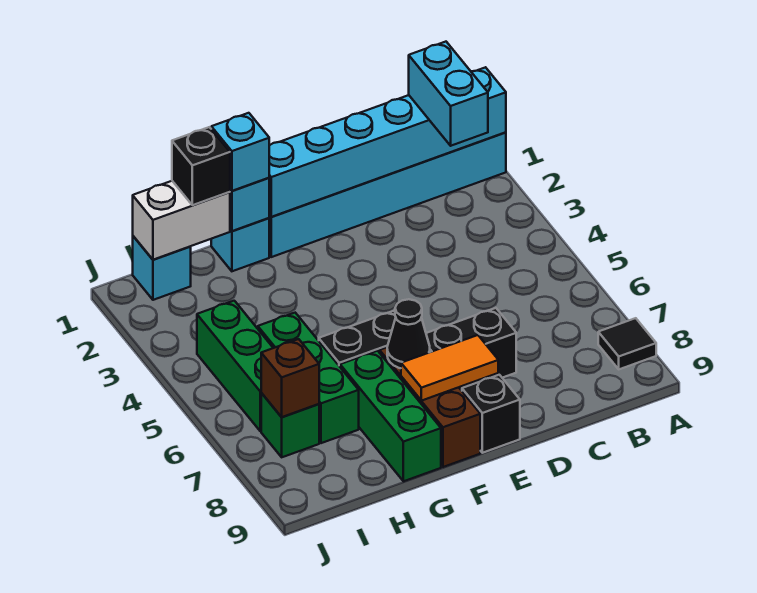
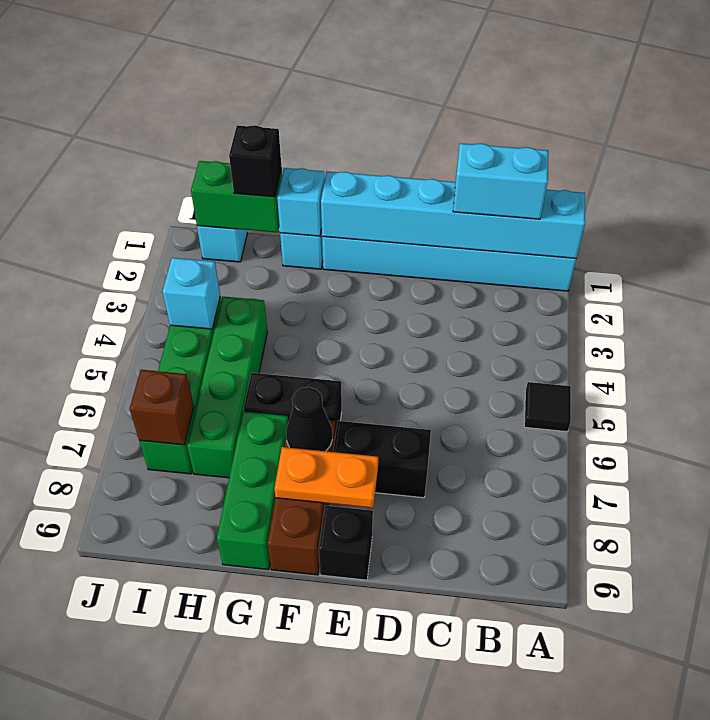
black tile A8 level 1 -> black tile A5 level 1
cyan brick B1:B2 level 3 -> cyan brick B1:C1 level 3
orange tile E8:F8 level 2 -> orange plate E8:F8 level 2
cyan brick G1 level 3 -> cyan brick I4 level 2
white brick H1:I1 level 2 -> green brick H1:I1 level 2
green brick H5:H7 level 1 -> green brick H4:H7 level 1

